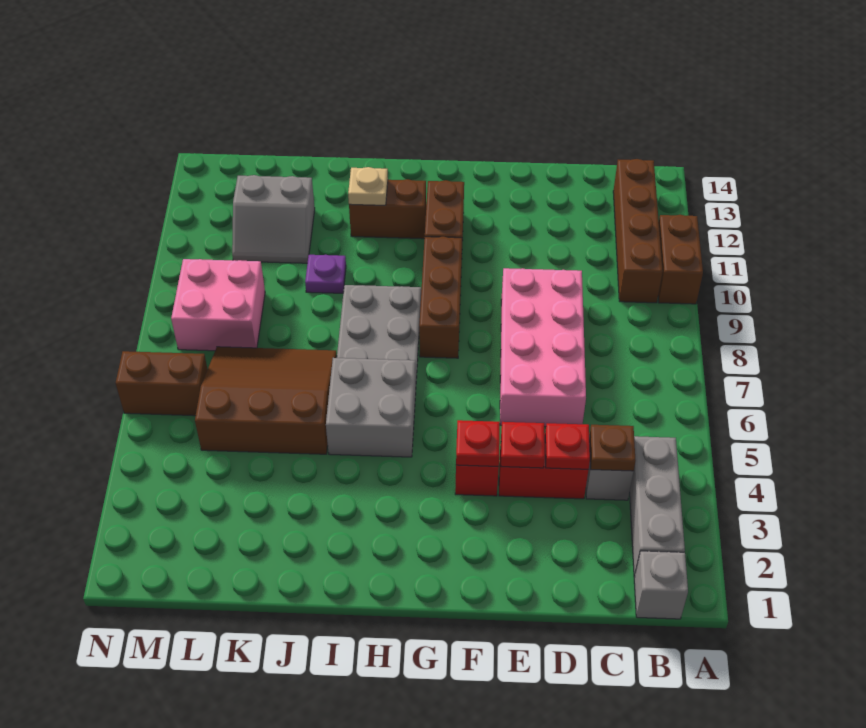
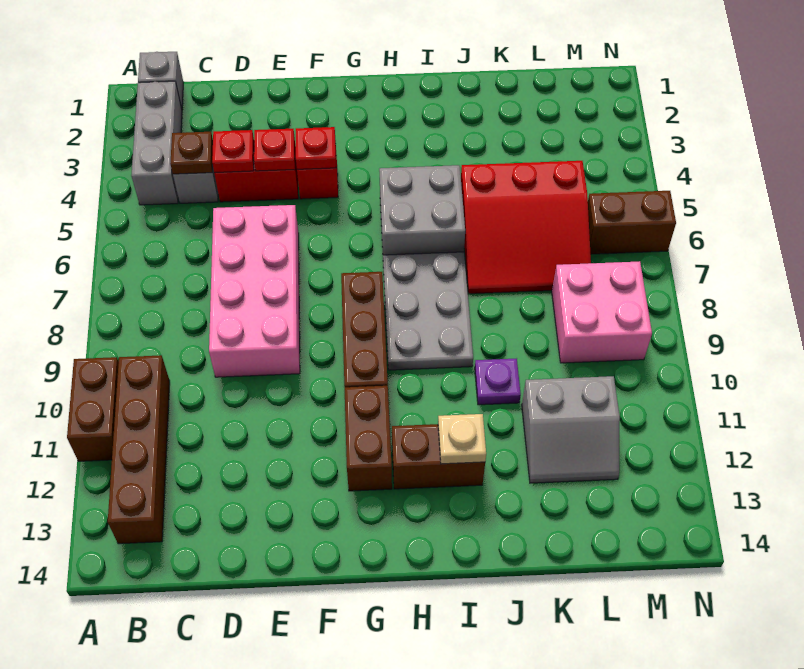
brown slope J5:L7 level 1 top 5 -> red slope J5:L7 level 1 top 5
grey slope K11:L12 level 1 top 12 -> grey slope K11:L12 level 1 top 11

